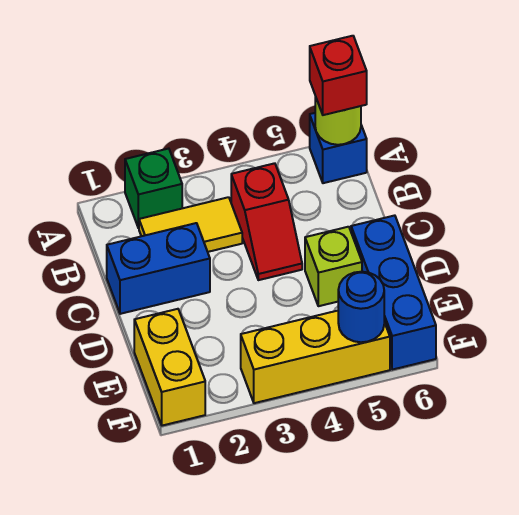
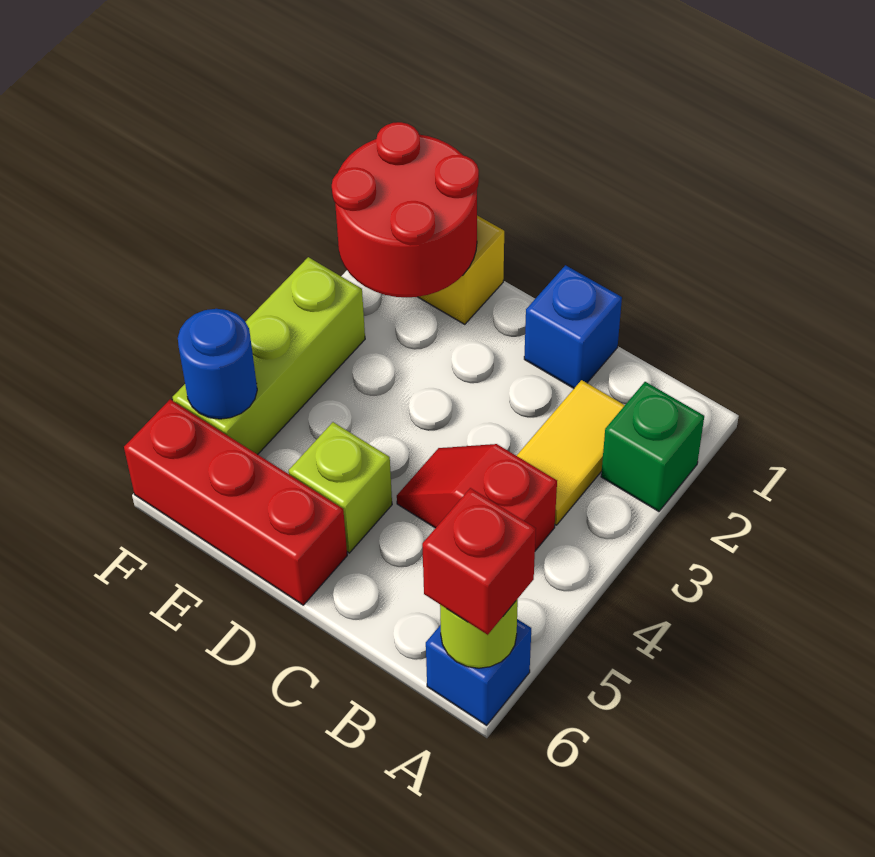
blue brick C1:C2 level 1 -> blue brick C1 level 1
blue brick D6:F6 level 1 -> red brick D6:F6 level 1
none -> red round brick E1:F2 level 2
yellow brick F3:F5 level 1 -> lime brick F3:F5 level 1

